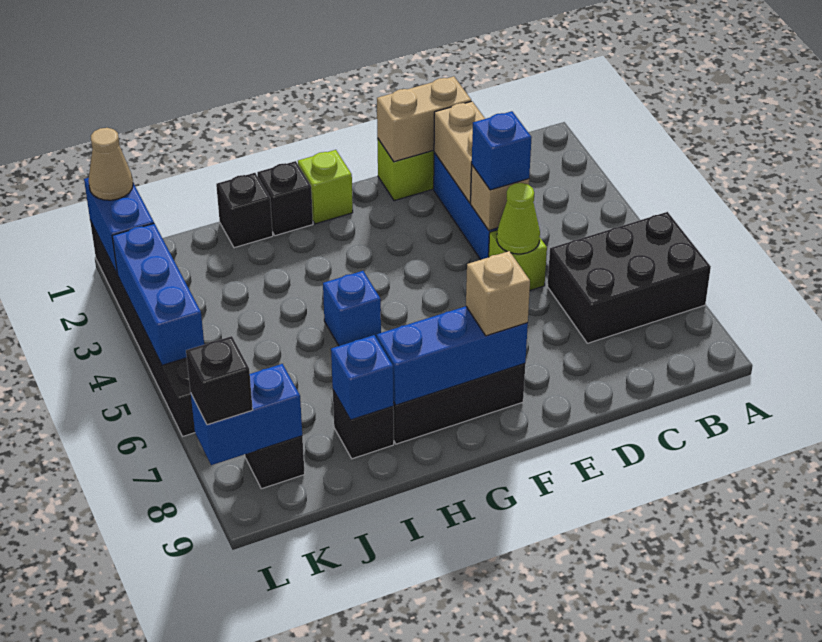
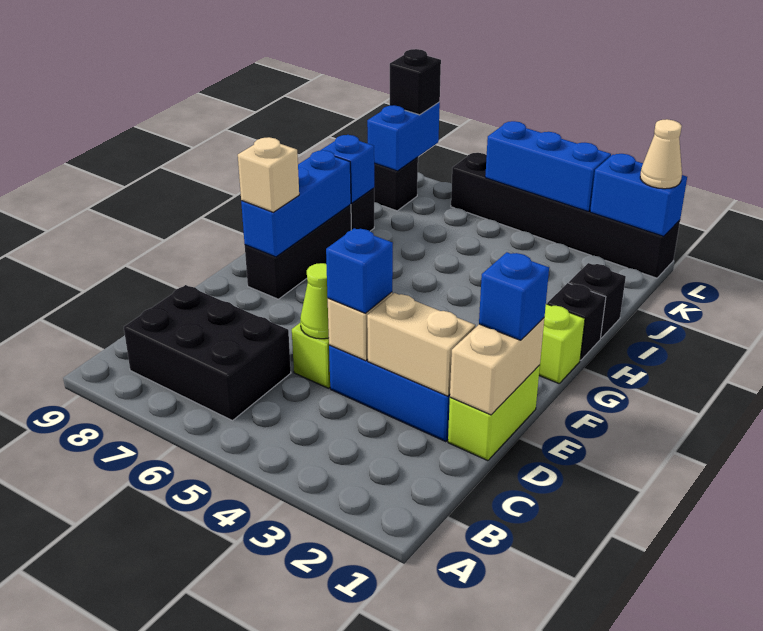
black brick A6:C7 level 1 -> black brick B6:C8 level 1
blue brick H5 level 1 -> blue brick E1 level 3

